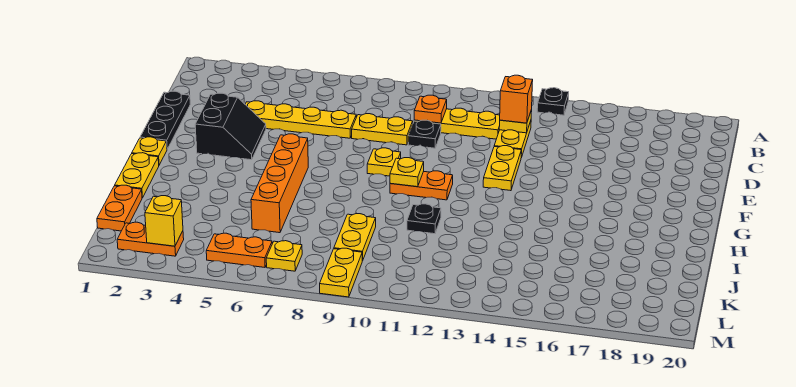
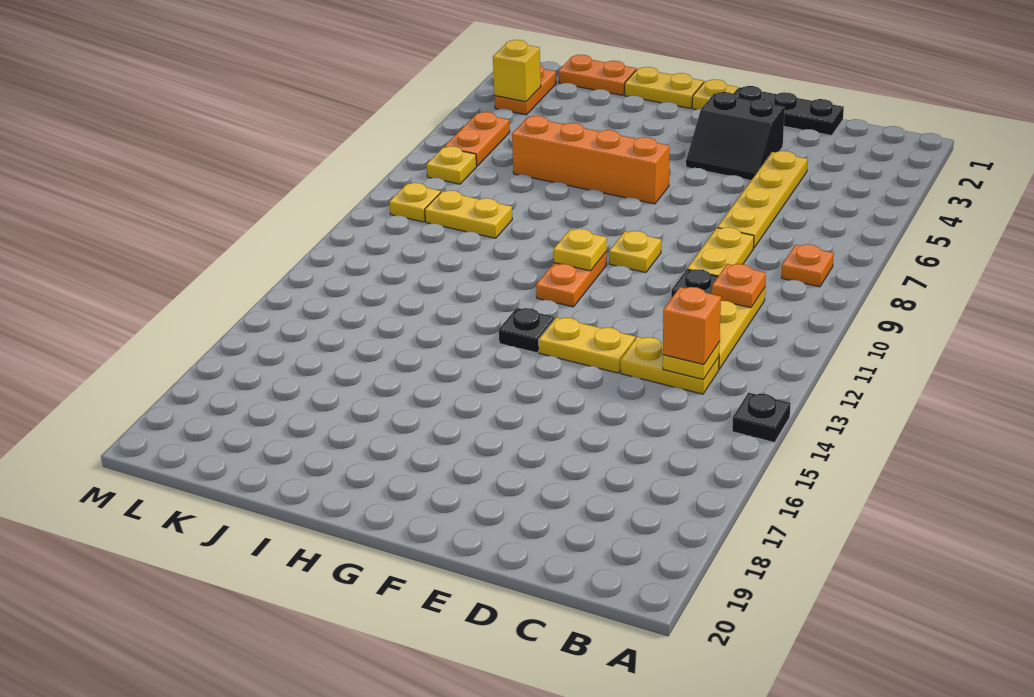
none -> orange plate B8 level 1
black plate I11 level 1 -> black plate G13 level 1
yellow plate L9:M9 level 1 -> yellow plate L9 level 1

